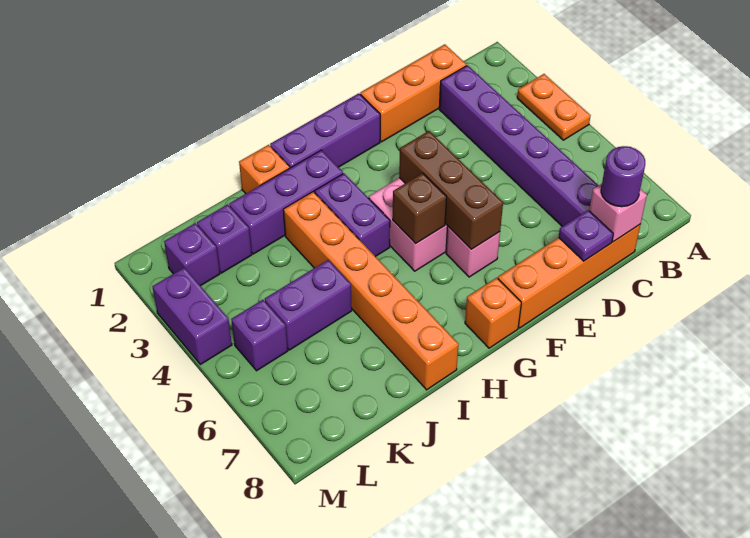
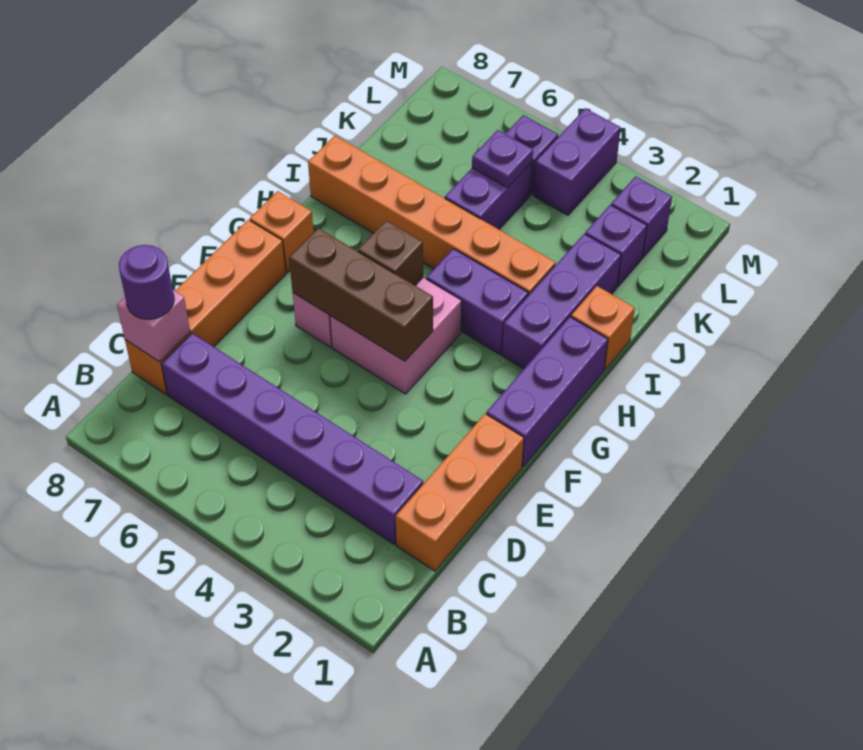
orange plate A3:A4 level 1 -> none
purple plate D8 level 2 -> purple plate K5 level 2
purple brick M3:M4 level 1 -> purple brick L4:M4 level 1

